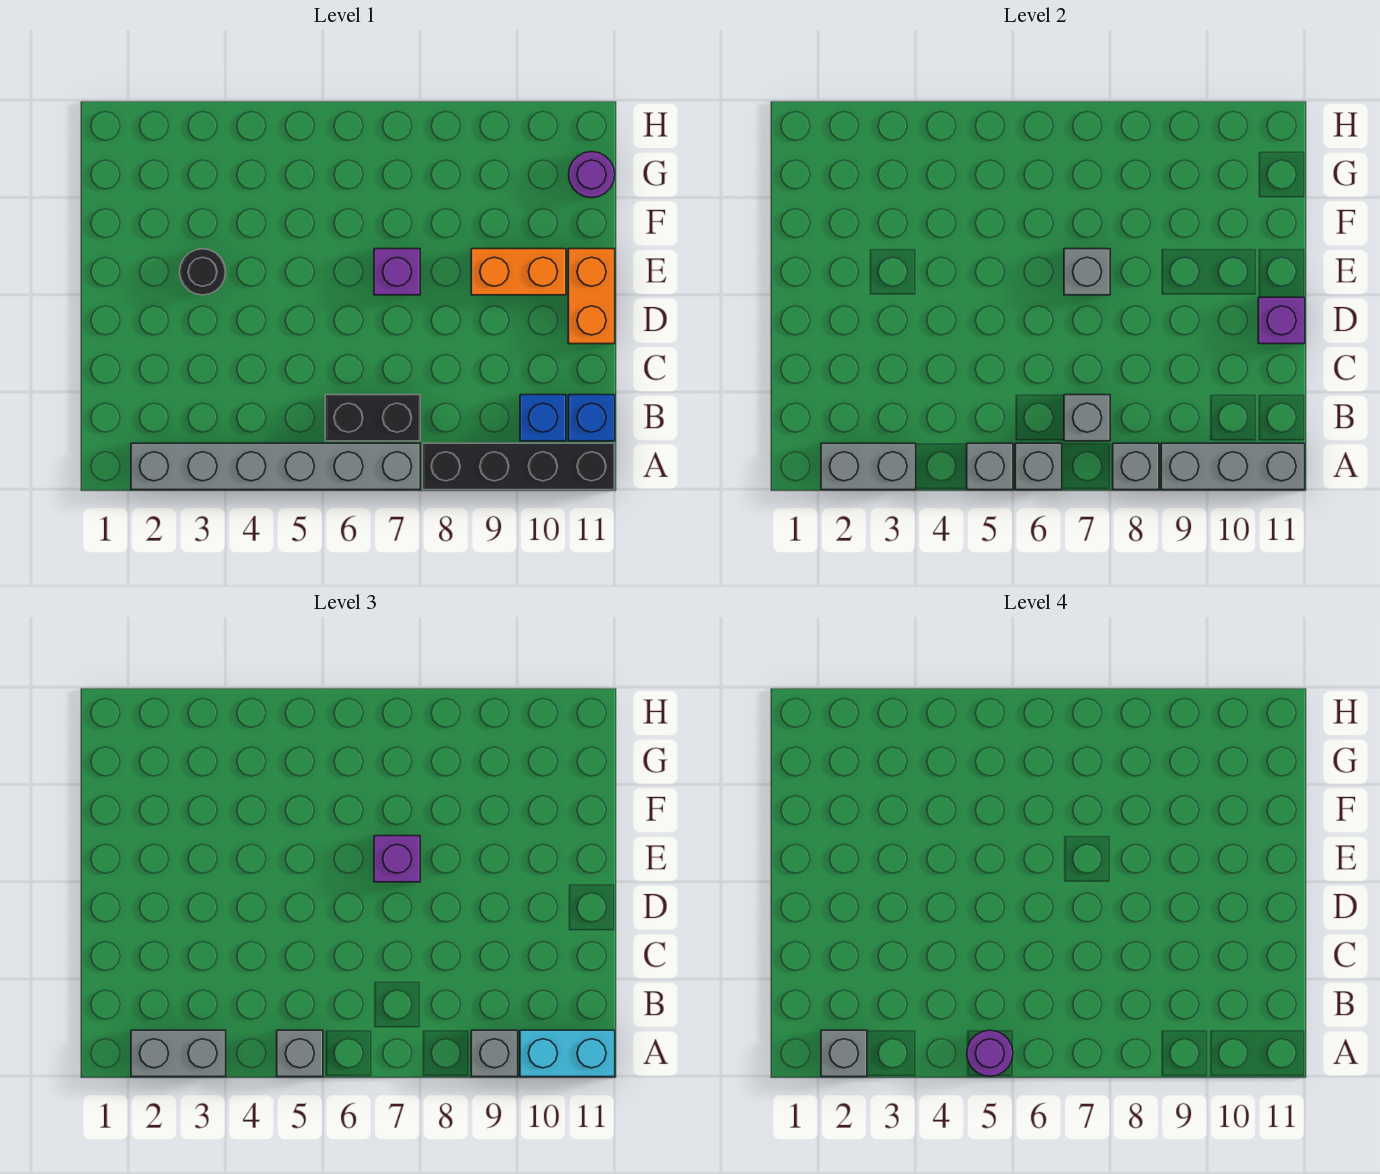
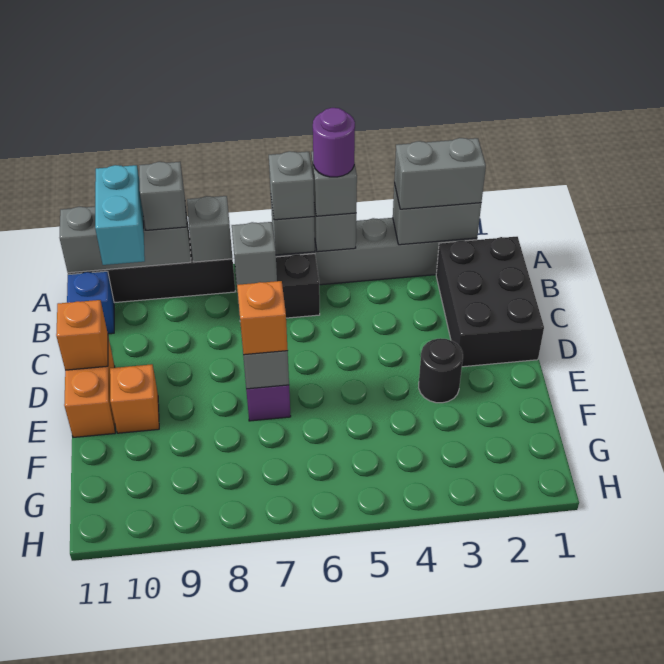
grey brick A2 level 4 -> grey brick A6 level 3
cyan brick A10:A11 level 3 -> cyan brick A10:B10 level 3
none -> black brick B1:D2 level 1
blue brick B10 level 1 -> none
purple brick D11 level 2 -> orange brick D11 level 2
purple brick E7 level 3 -> orange brick E7 level 3
orange brick E9:E10 level 1 -> orange brick E10 level 1
purple round brick G11 level 1 -> none

